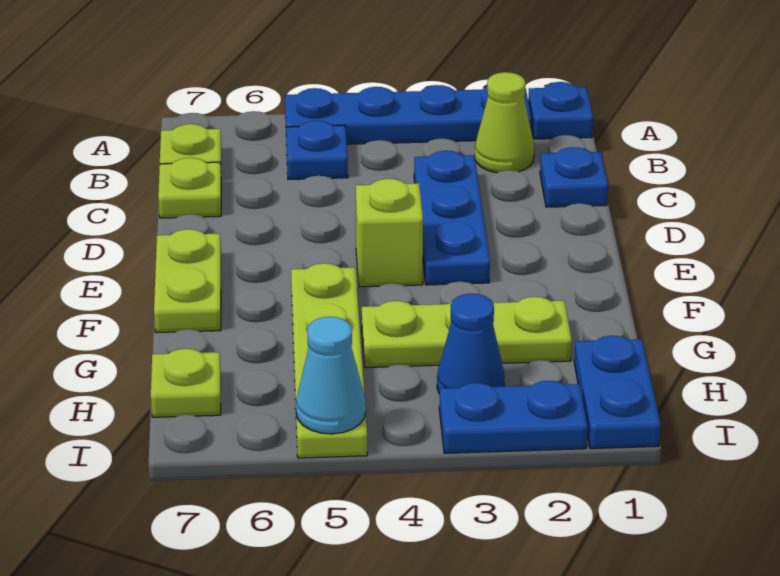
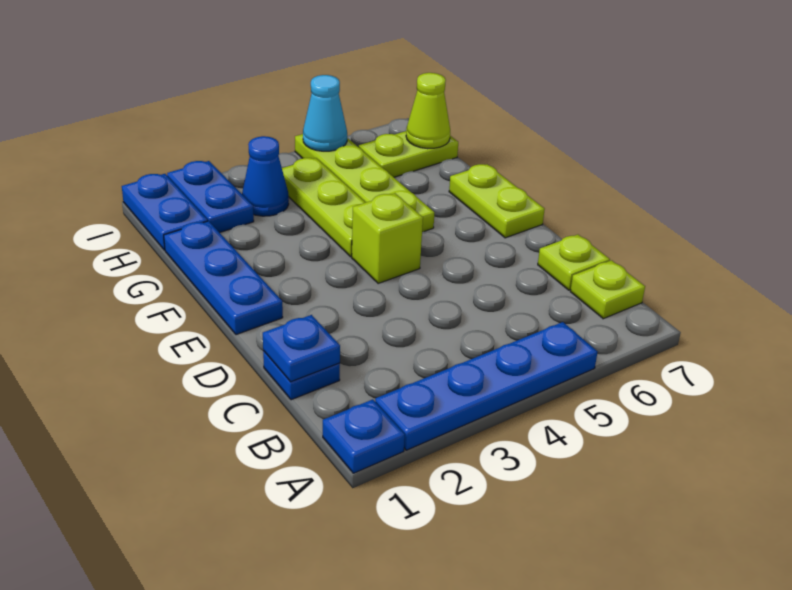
lime cone B2 level 1 -> lime cone H7 level 2
blue plate B5 level 1 -> blue plate C1 level 2
blue plate C3:E3 level 1 -> blue plate E1:G1 level 1
lime plate G2:G4 level 1 -> lime plate F4:H4 level 1
lime plate H7 level 1 -> lime plate H6:H7 level 1
blue plate I2:I3 level 1 -> blue plate H2:I2 level 1

